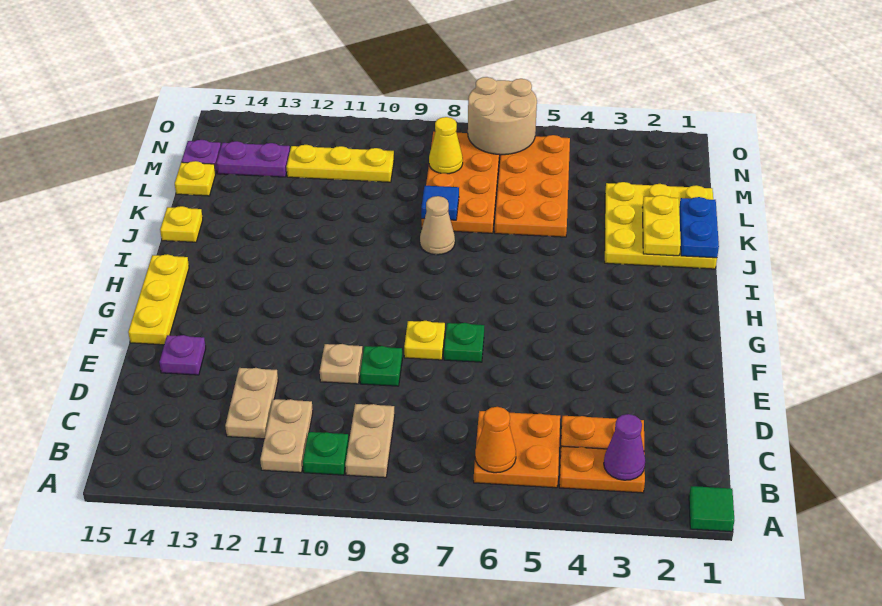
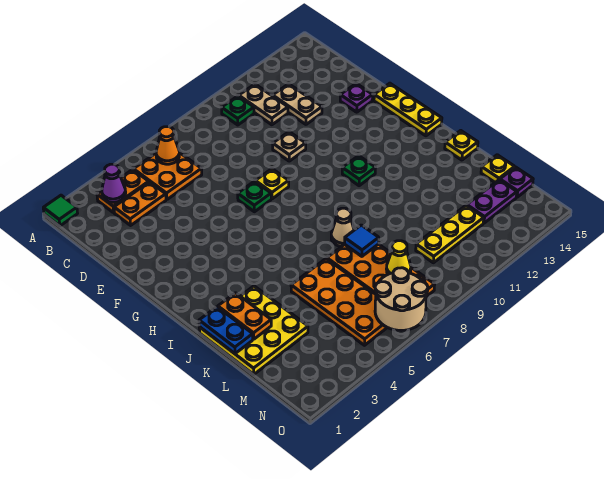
tan plate B9:C9 level 1 -> none
green plate E9 level 1 -> green plate H11 level 1
yellow plate J2:K2 level 2 -> orange plate J2:K2 level 2

